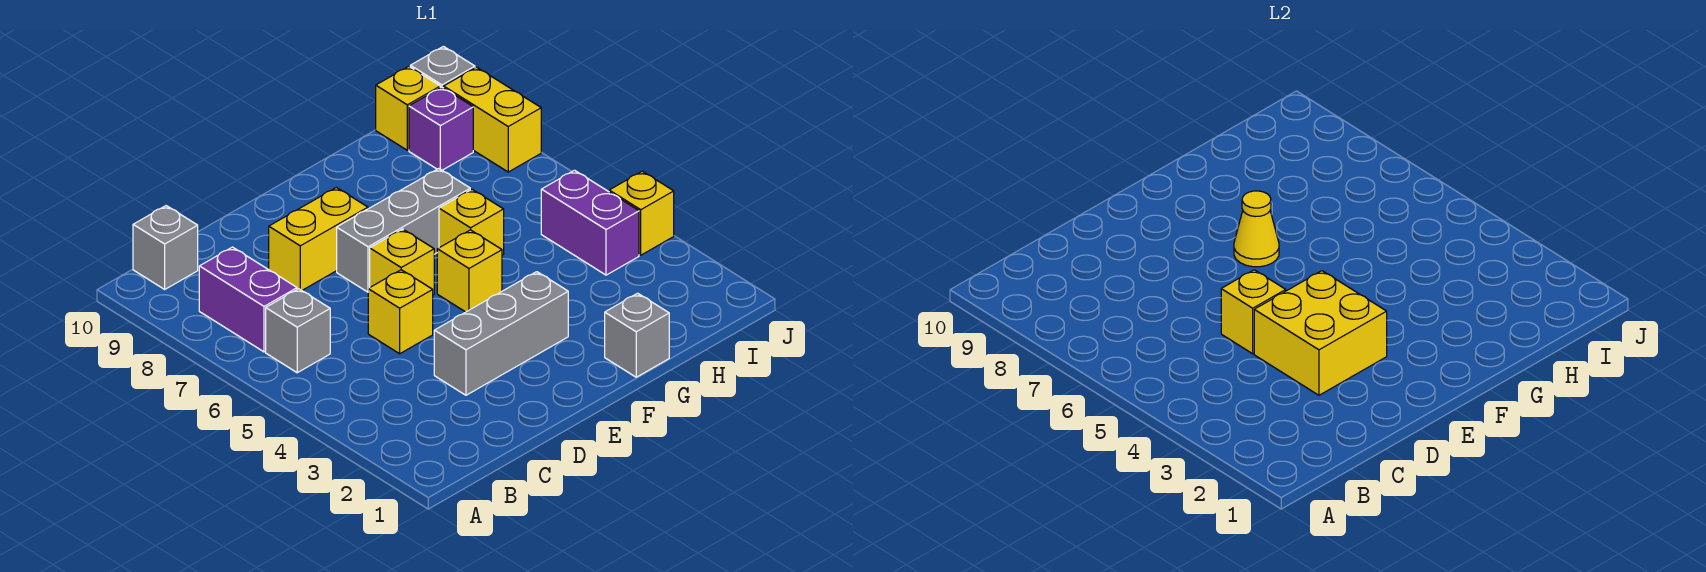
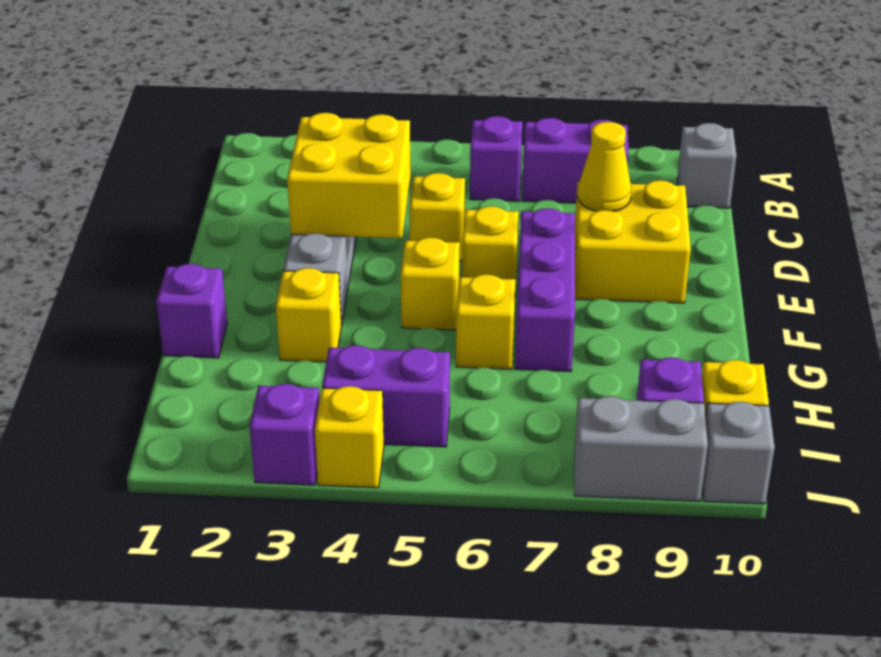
grey brick B6 level 1 -> purple brick B6 level 1
yellow brick D5 level 2 -> yellow brick G3 level 1
yellow brick D8:E8 level 1 -> yellow brick D8:E9 level 1
grey brick E7:G7 level 1 -> purple brick E7:G7 level 1
yellow cone F7 level 2 -> yellow cone D8 level 2
grey brick G1 level 1 -> purple brick G1 level 1
none -> purple brick J3 level 1
yellow brick J8:J9 level 1 -> grey brick J8:J9 level 1

